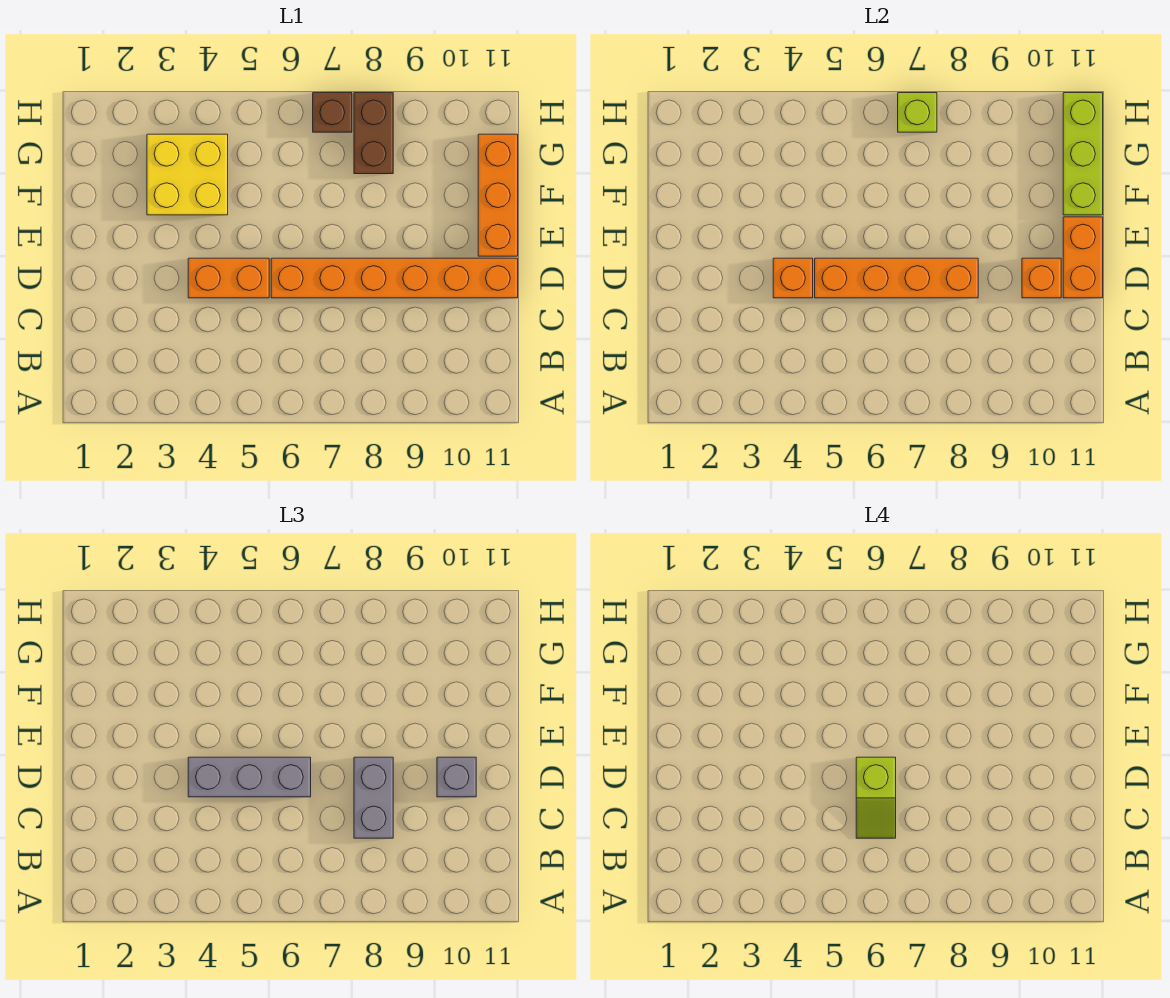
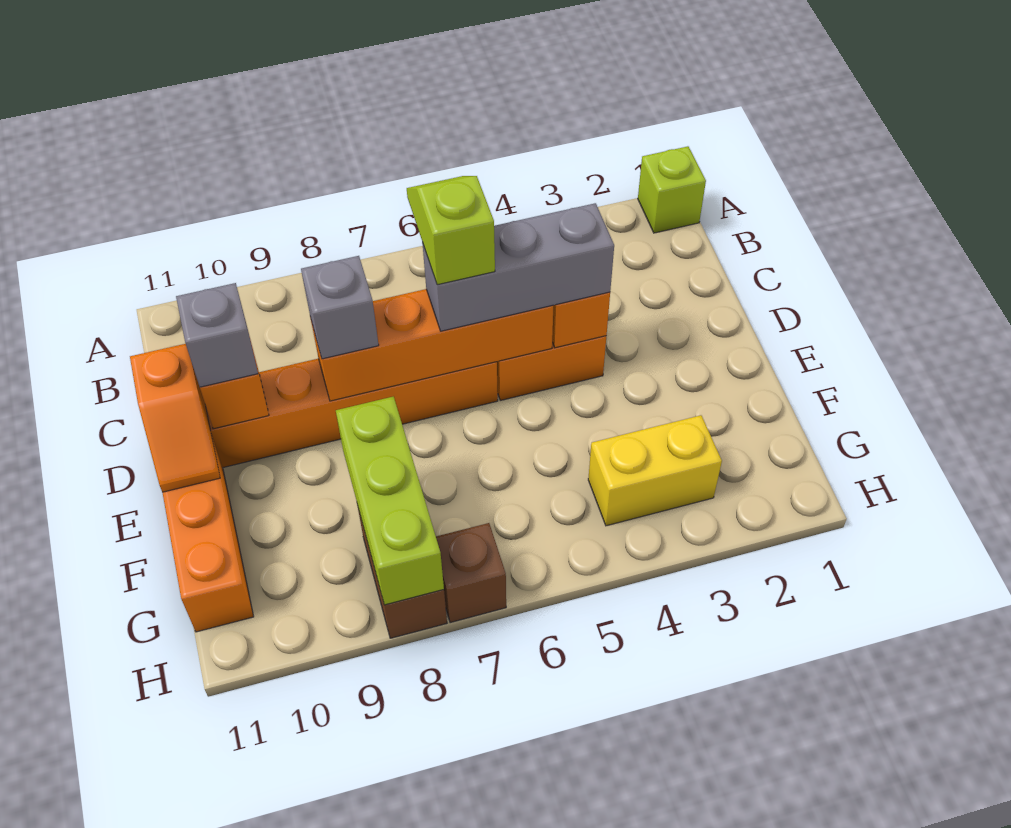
grey brick C8:D8 level 3 -> grey brick D8 level 3
orange brick D11:E11 level 2 -> orange slope D11:E11 level 2 top D
yellow brick F3:G4 level 1 -> yellow brick G3:G4 level 1
lime brick F11:H11 level 2 -> lime brick F8:H8 level 2
lime brick H7 level 2 -> lime brick A1 level 1

